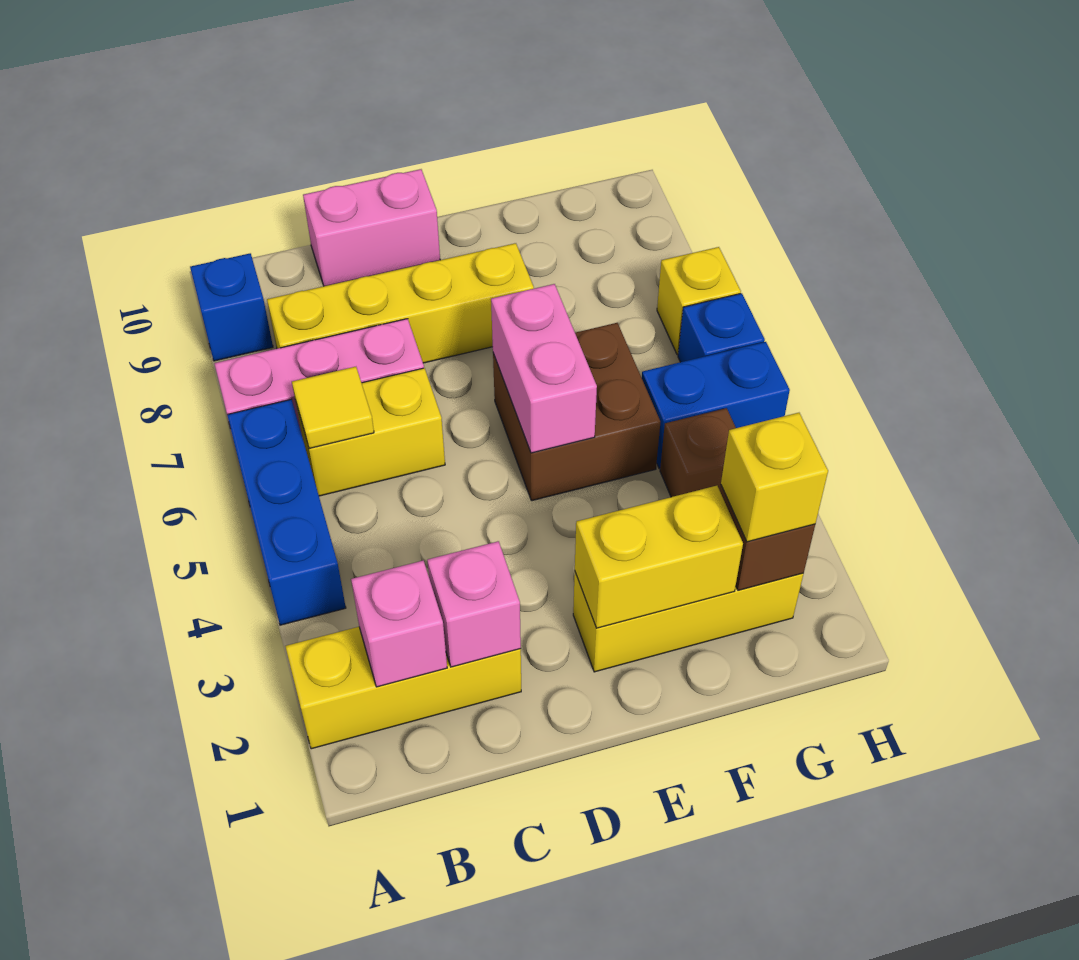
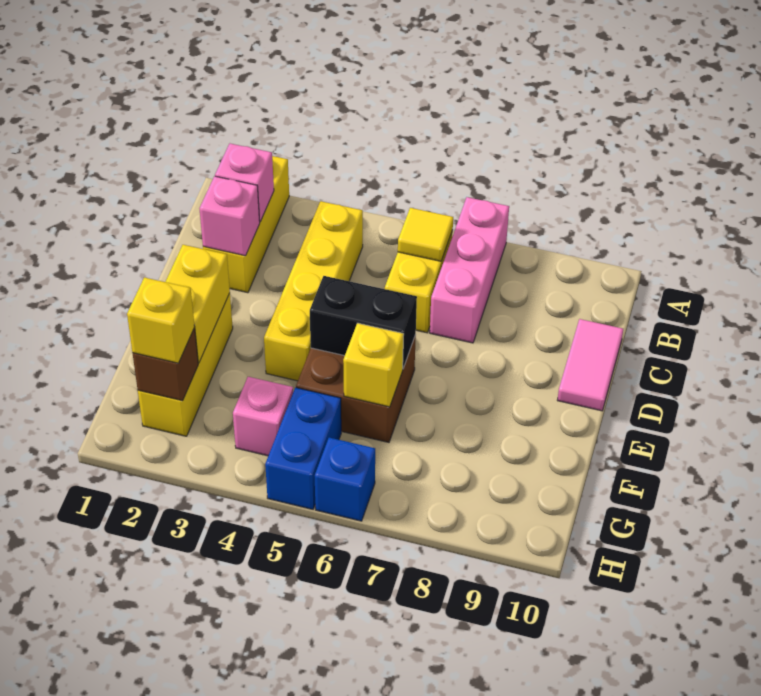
blue brick A4:A6 level 1 -> none
blue brick A9 level 1 -> none
yellow brick B8:E8 level 1 -> yellow brick B4:E4 level 1
pink brick C10:D10 level 1 -> pink tile C10:D10 level 1
pink brick E5:E6 level 2 -> black brick E5:E6 level 2
brown brick G4 level 1 -> pink brick G4 level 1
yellow brick H7 level 1 -> yellow brick F6 level 2

